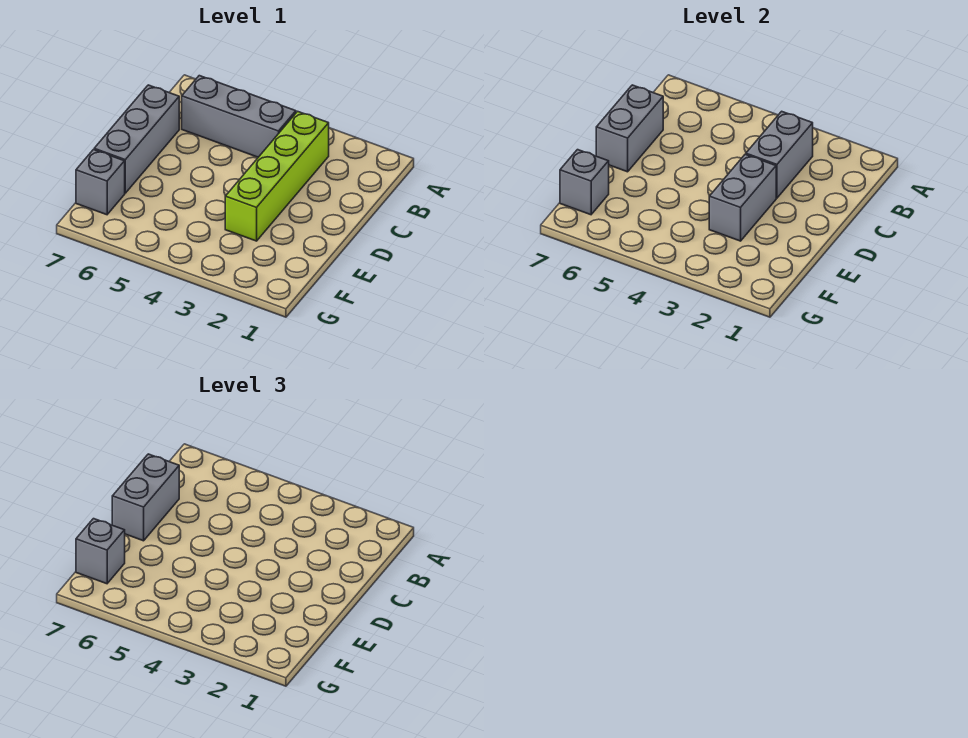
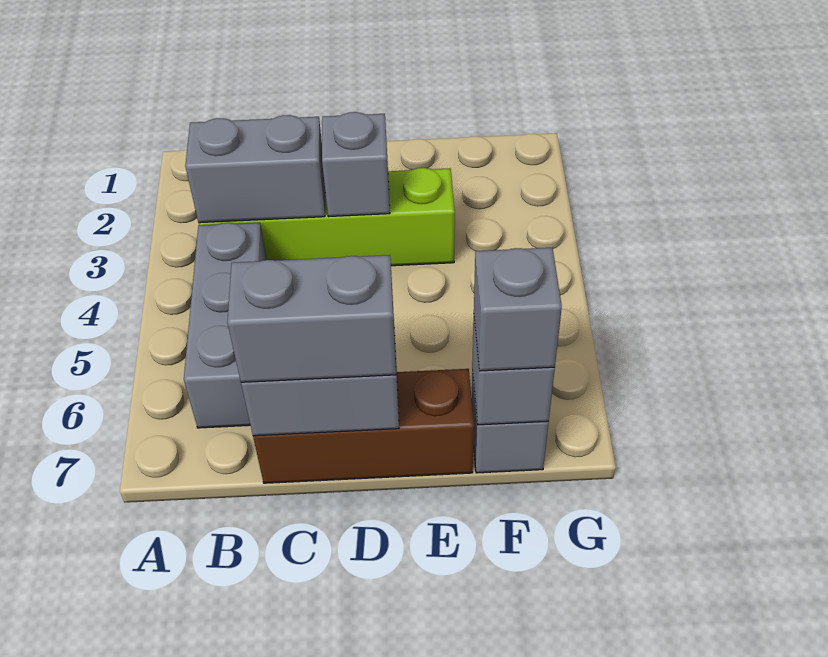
grey brick C7:E7 level 1 -> brown brick C7:E7 level 1
grey brick D3:E3 level 2 -> grey brick D3 level 2

